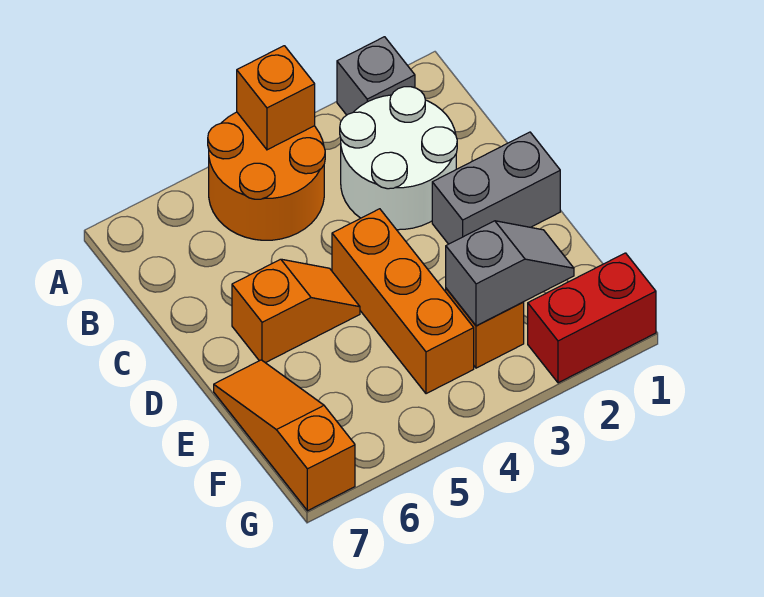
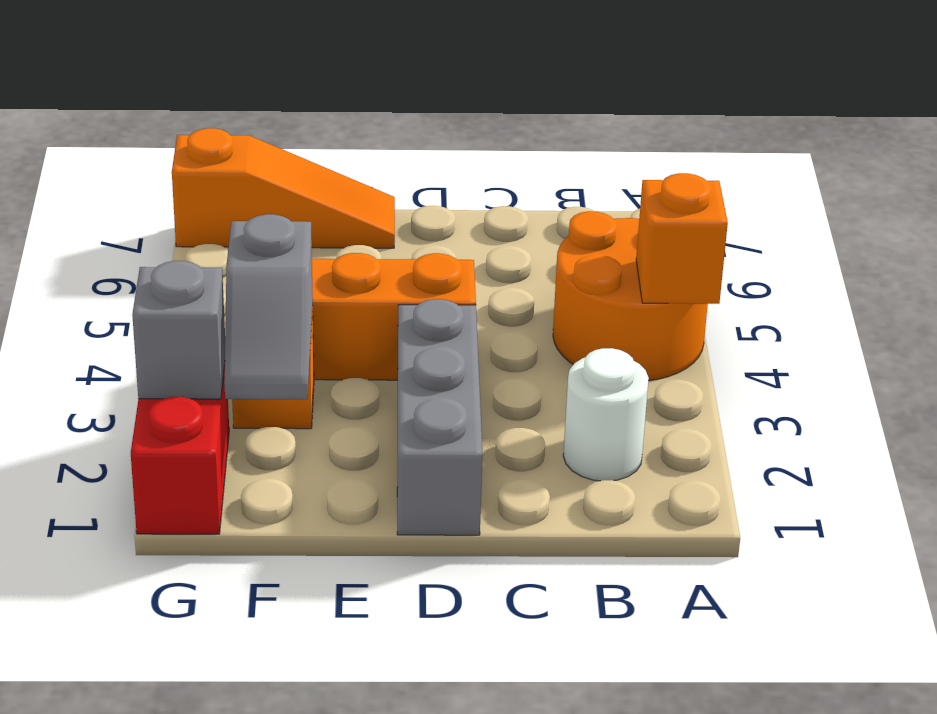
grey brick A2 level 1 -> grey brick G2 level 2
white round brick B2:C3 level 1 -> white round brick B2 level 1
grey brick D1:D2 level 1 -> grey brick D1:D3 level 1
orange slope D5:D6 level 1 top 6 -> none

